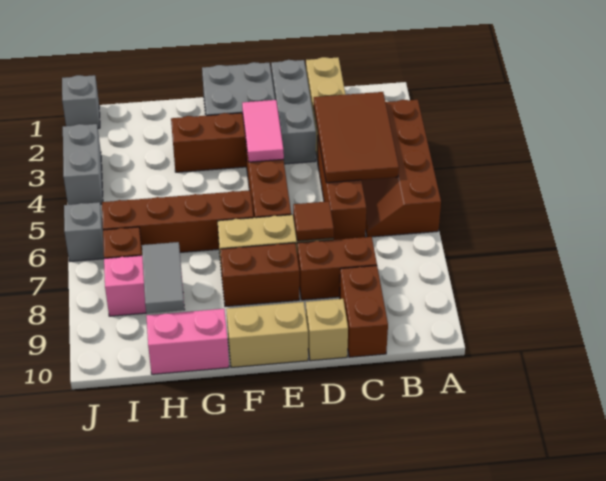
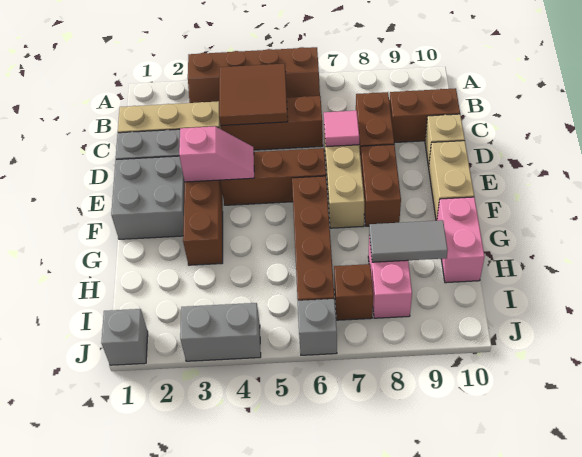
brown tile B3:C5 level 2 -> brown tile B4:C5 level 2
brown tile D7 level 2 -> pink tile D7 level 2
pink tile E3:E4 level 2 -> pink slope E3:E4 level 2 top 3

